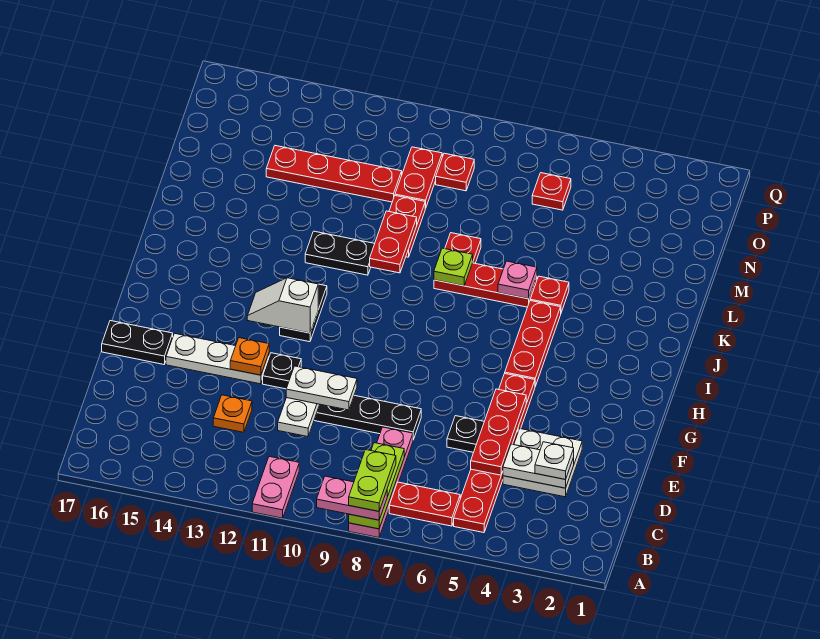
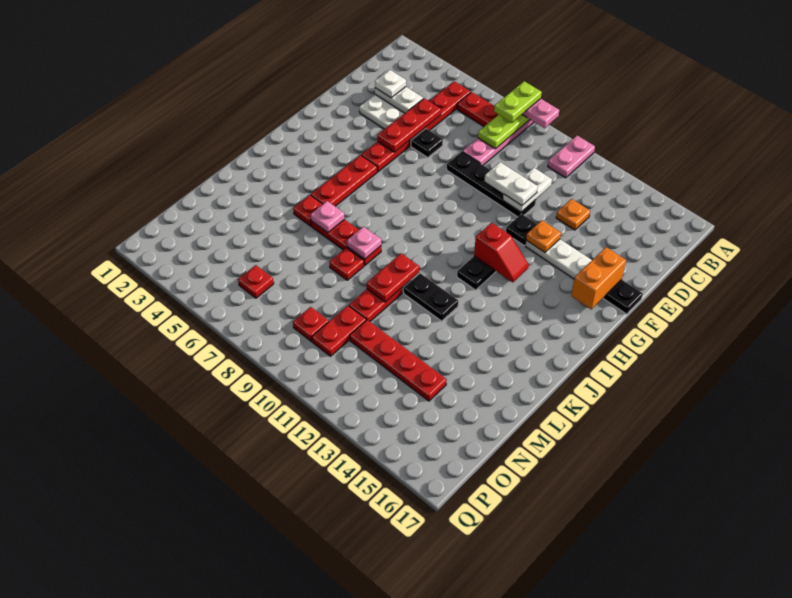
none -> orange brick F16:G16 level 2
white slope H12:H13 level 2 top 12 -> red slope H12:H13 level 2 top 12
lime plate K8 level 2 -> pink plate K8 level 2

